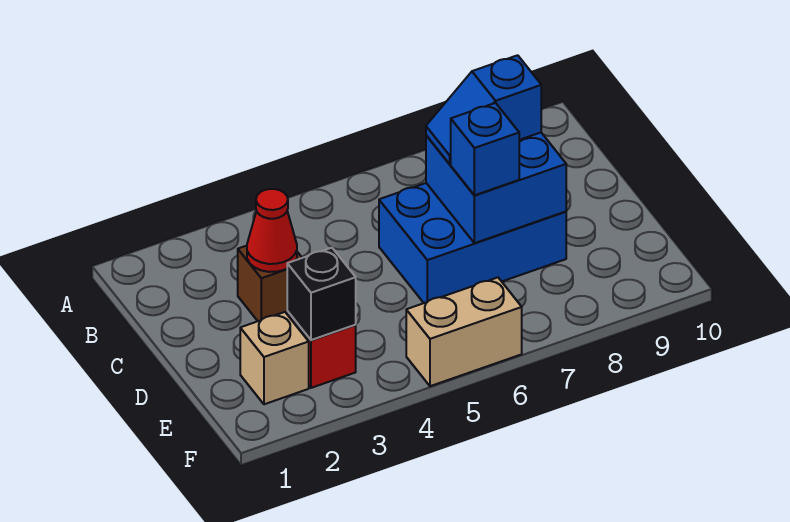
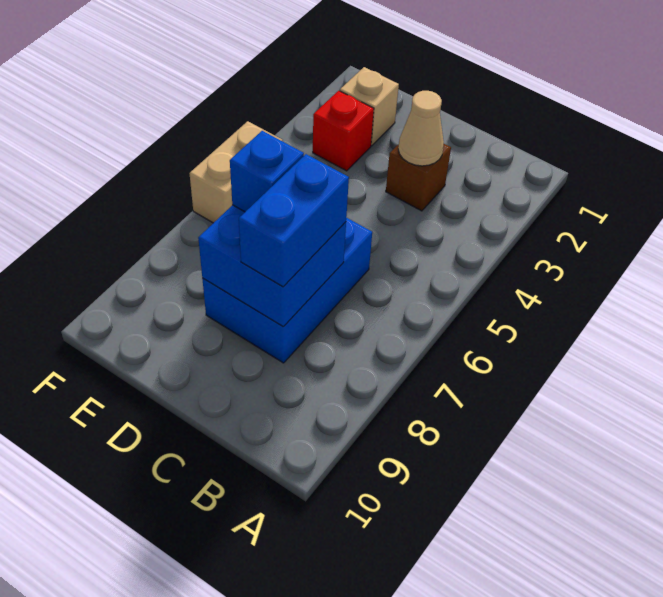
red cone C3 level 2 -> tan cone C3 level 2
blue slope C7:C8 level 3 top 8 -> blue brick C7:C8 level 3
black brick E3 level 2 -> none

